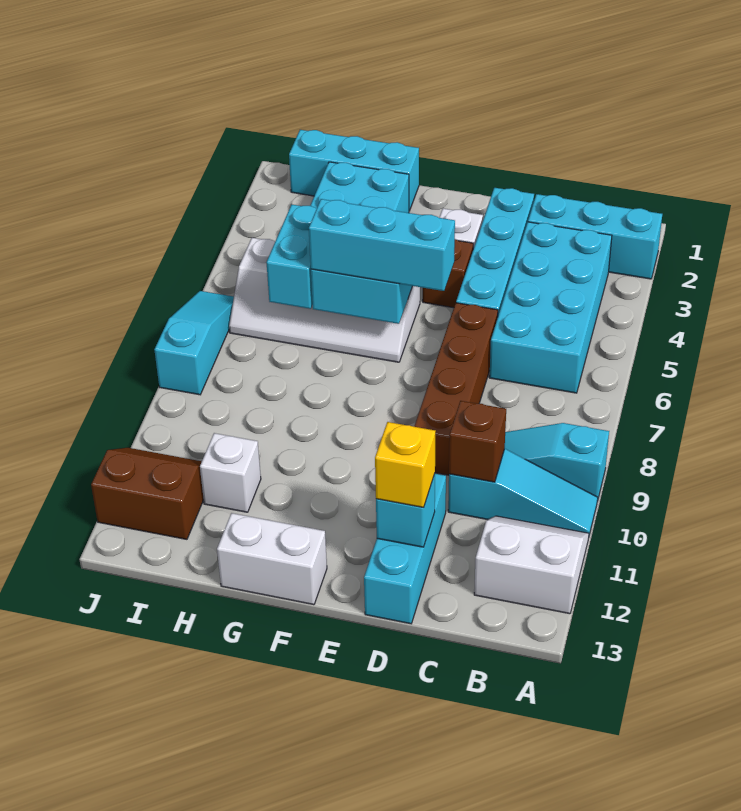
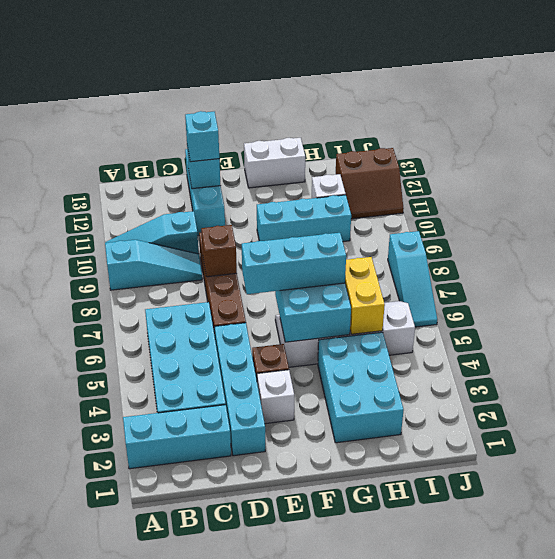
white slope A11:B12 level 1 top 12 -> none
brown brick C10 level 2 -> brown brick D8 level 2
yellow brick D12 level 3 -> cyan brick D12 level 3
cyan brick G1:I1 level 1 -> cyan brick F10:H10 level 1
cyan brick H5:H6 level 2 -> yellow brick H5:H6 level 2

